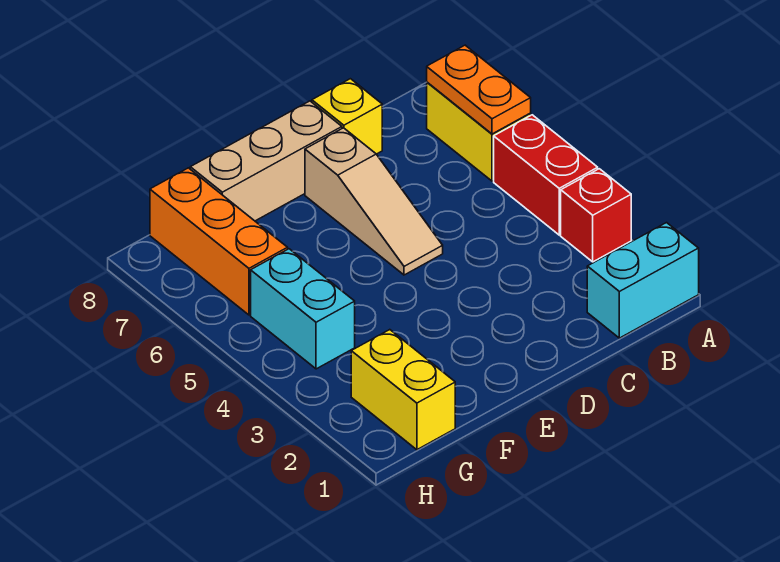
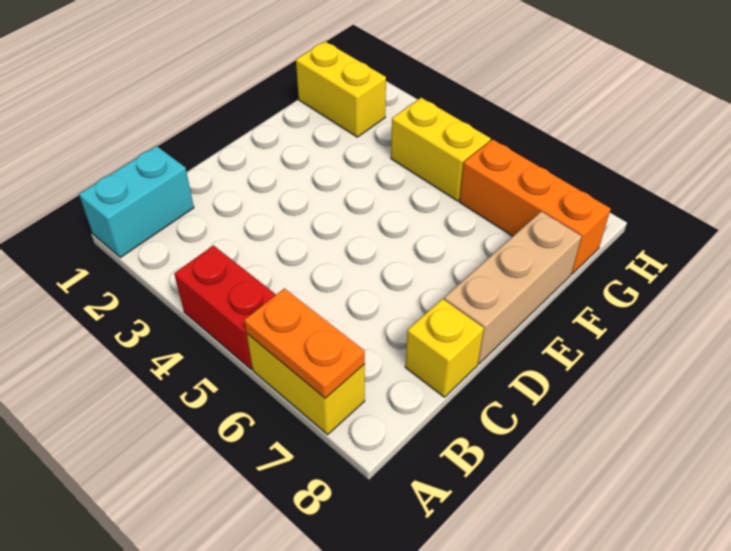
red brick A3 level 1 -> none
tan slope D5:D7 level 1 top 7 -> none
cyan brick G4:G5 level 1 -> yellow brick G4:G5 level 1

